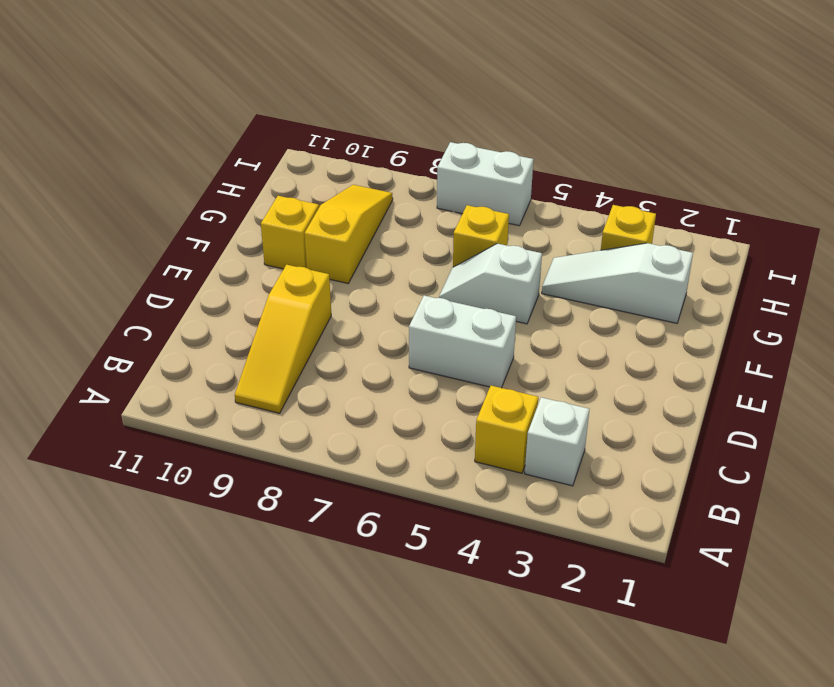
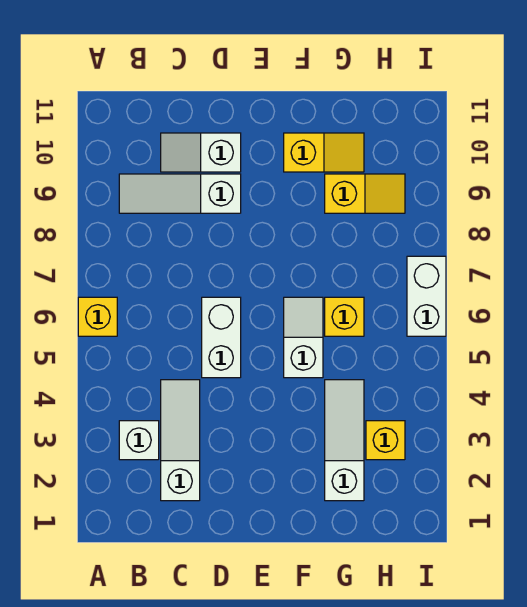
yellow brick B4 level 1 -> yellow brick A6 level 1
yellow slope B9:D9 level 1 top D -> white slope B9:D9 level 1 top D
none -> white slope C2:C4 level 1 top 2
none -> white slope C10:D10 level 1 top D
yellow slope F9:H9 level 1 top F -> yellow slope G9:H9 level 1 top G

